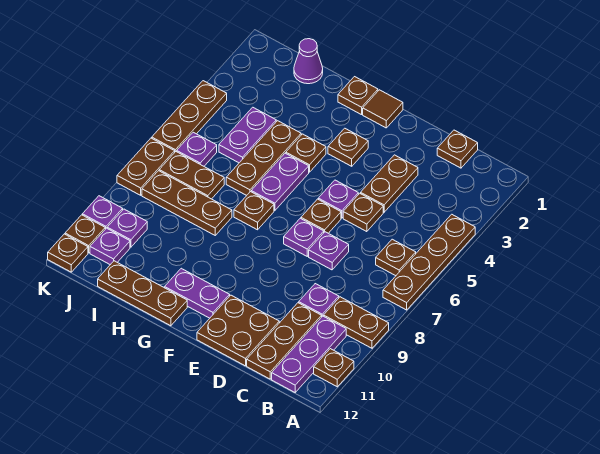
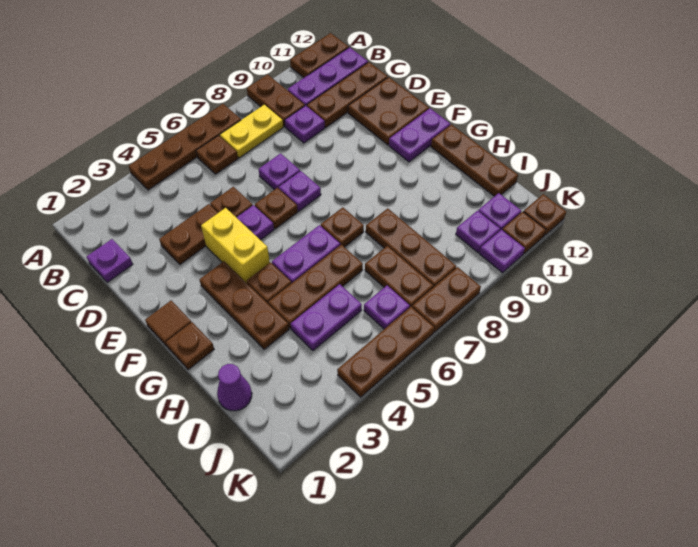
brown plate A11 level 1 -> brown plate A11:A12 level 1
none -> yellow plate B7:B8 level 1
brown plate C1 level 1 -> purple plate C1 level 1
none -> yellow brick E4:F4 level 1
brown plate F3 level 1 -> brown plate F3:H3 level 1
purple plate F11:G11 level 1 -> purple plate F11:F12 level 1

